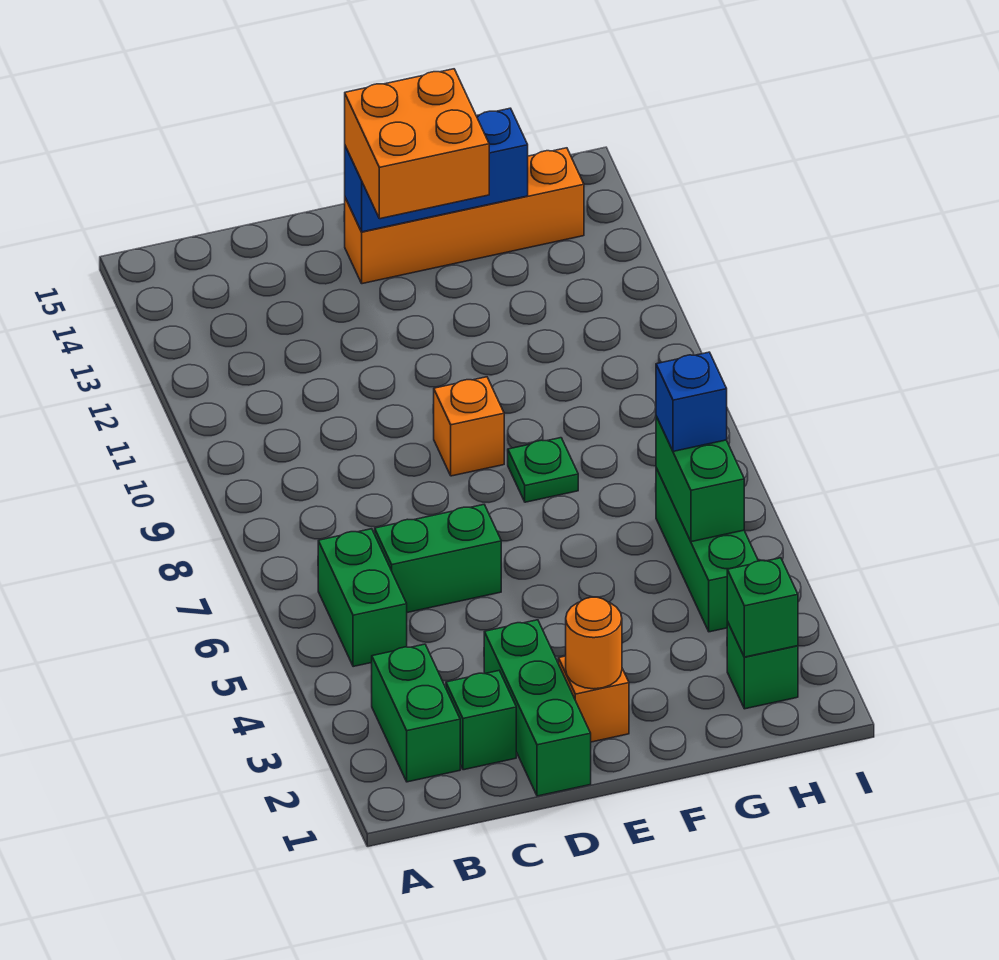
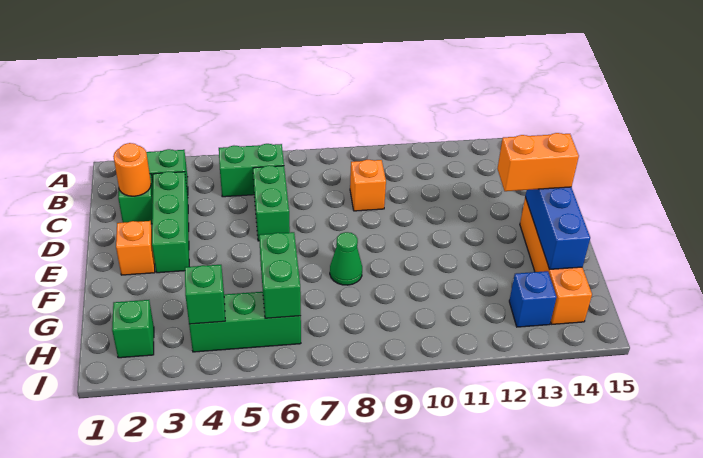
green brick D1:D3 level 1 -> green brick C3:E3 level 1
orange round brick E2 level 2 -> orange round brick C2 level 2
orange brick E9 level 1 -> orange brick C9 level 1
orange brick E13:F14 level 3 -> orange brick E13:E14 level 3
green plate F8 level 1 -> green cone F8 level 1
green brick H2 level 2 -> green brick H4 level 2
green brick H5:H6 level 2 -> green brick G6:H6 level 2
blue brick H6 level 3 -> blue brick H13 level 1

